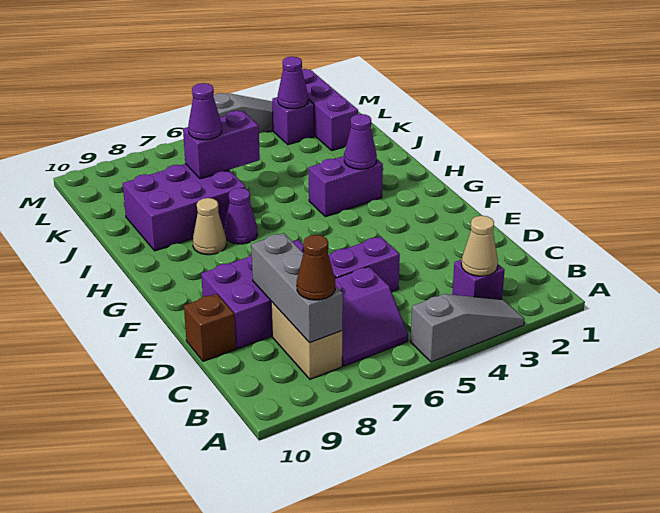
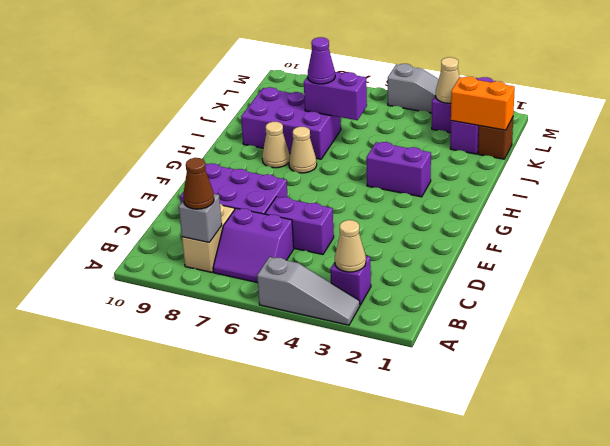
grey brick B8:D8 level 2 -> grey brick B8 level 2
brown brick D10 level 1 -> brown brick K1 level 1
purple cone H3 level 2 -> none
purple cone H7 level 1 -> tan cone H7 level 1
none -> orange brick K1:K2 level 2
purple cone L3 level 2 -> tan cone L3 level 2

